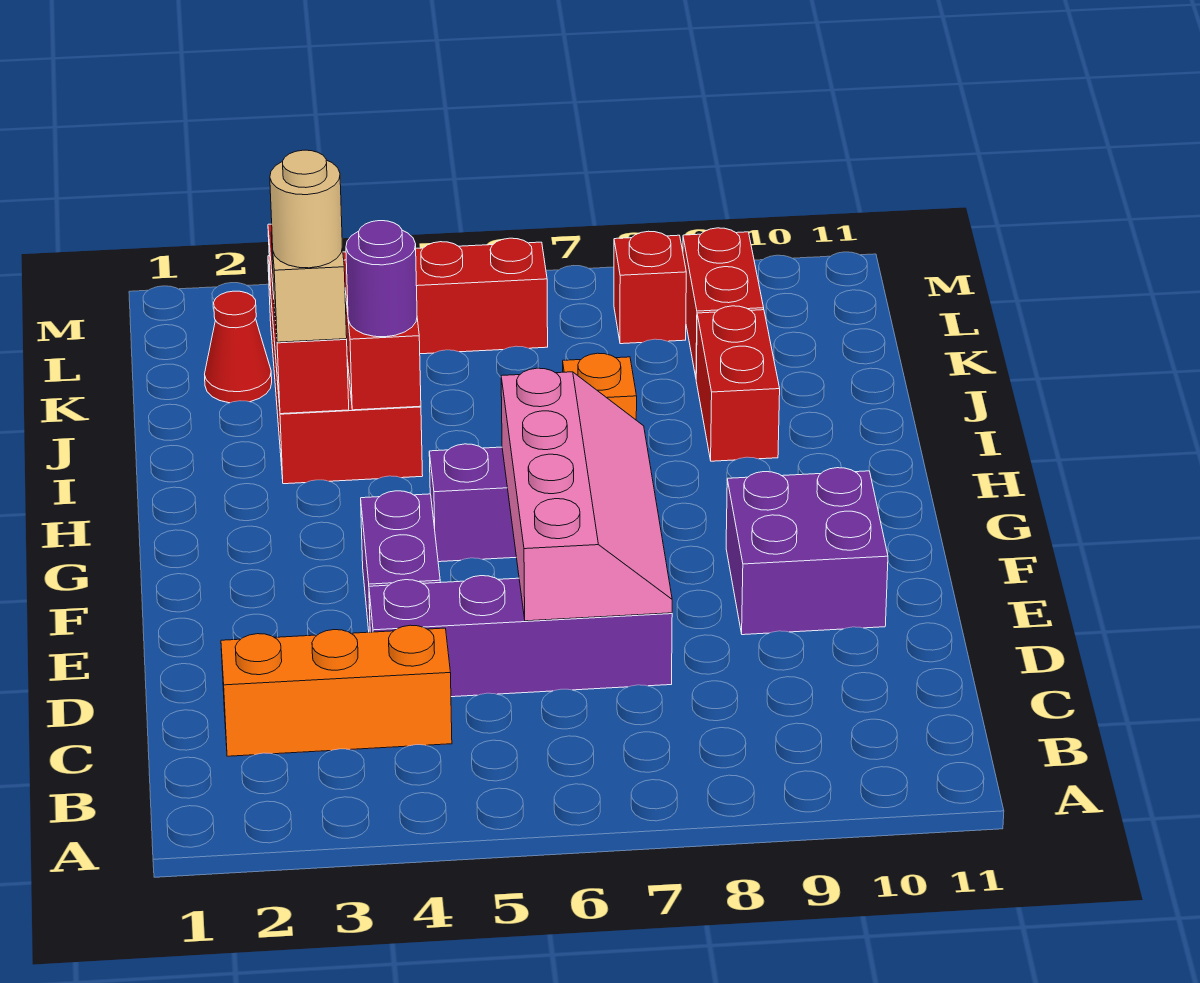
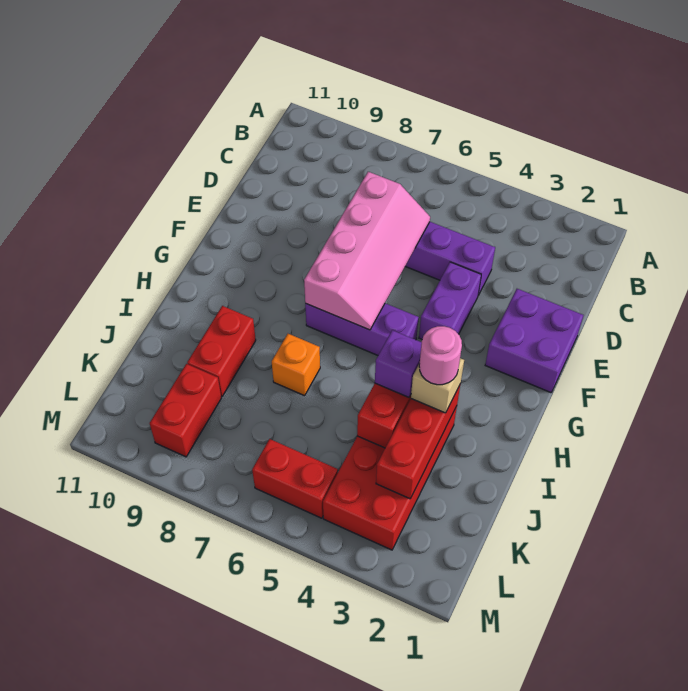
orange brick C2:C4 level 1 -> none
pink slope D6:G7 level 2 top 6 -> pink slope D6:G7 level 2 top 7
purple brick E9:F10 level 1 -> purple brick E1:F2 level 1
tan round brick I3 level 4 -> pink round brick I3 level 4
purple round brick I4 level 3 -> purple brick I4 level 3
red cone K2 level 1 -> none
red brick L8 level 1 -> none

